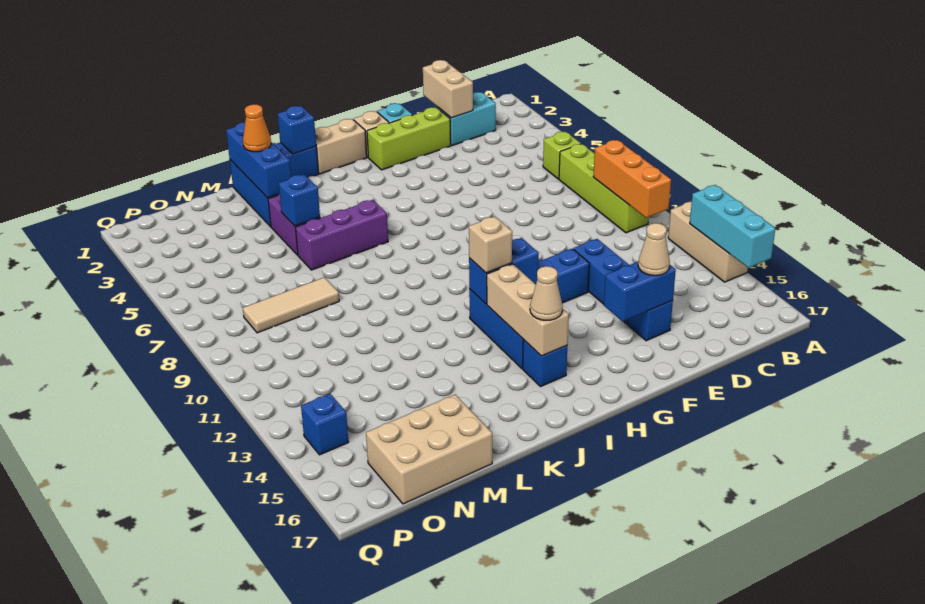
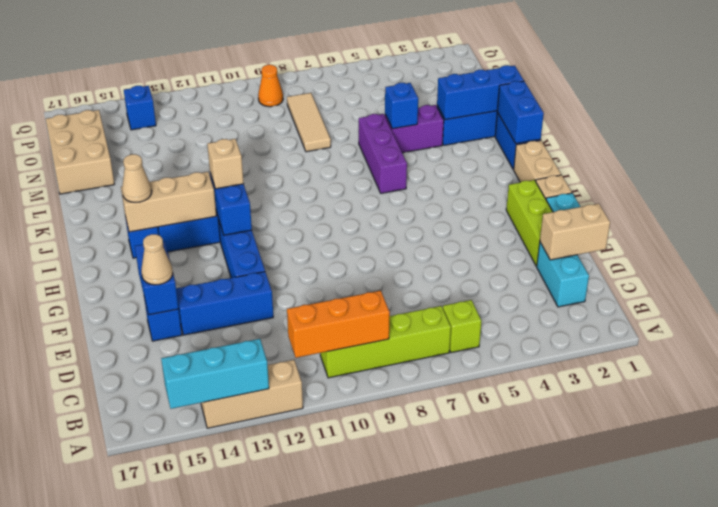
blue brick J1 level 2 -> blue brick J1:K1 level 2
orange cone L2 level 3 -> orange cone P9 level 1

